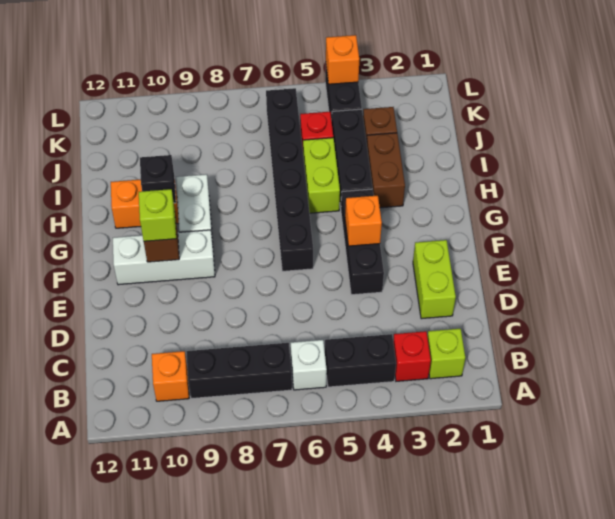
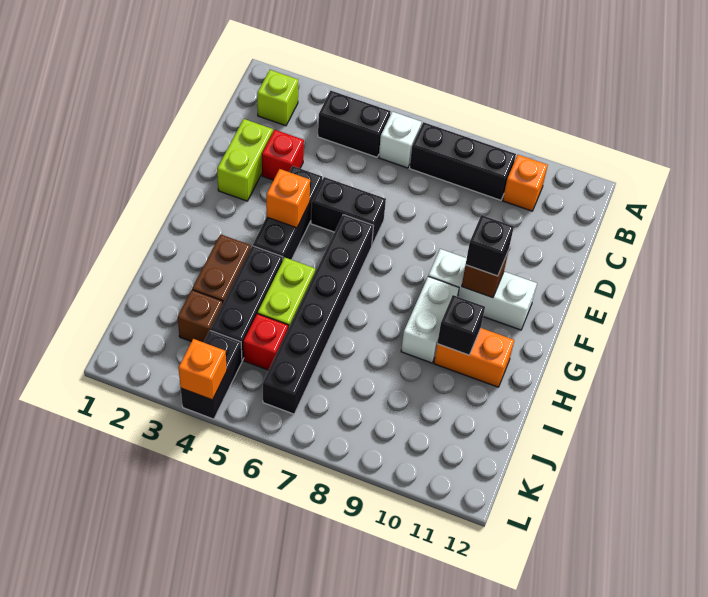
red brick B3 level 1 -> red brick D3 level 1
none -> black brick E5:E6 level 1
lime brick F10 level 3 -> black brick F10 level 3

